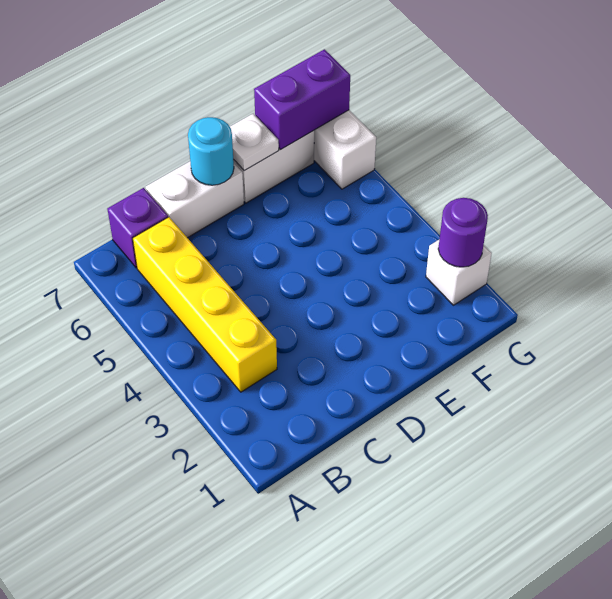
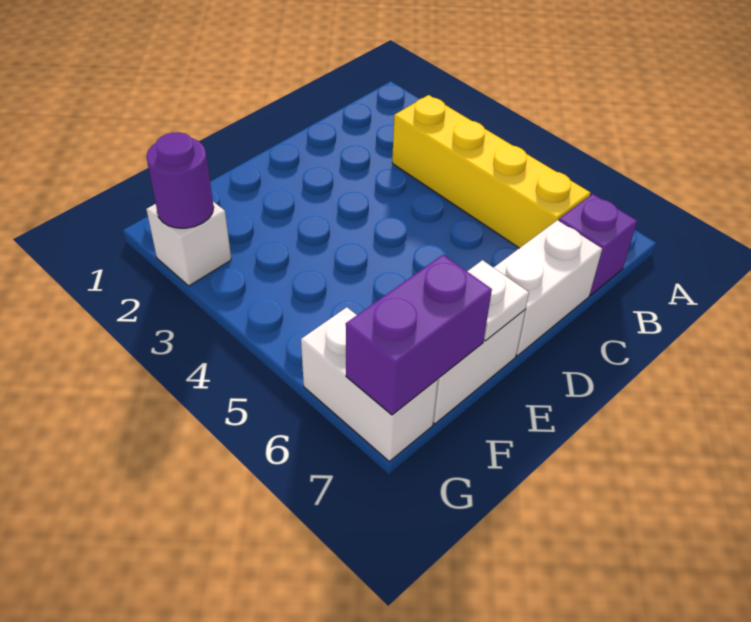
cyan round brick D7 level 2 -> none

